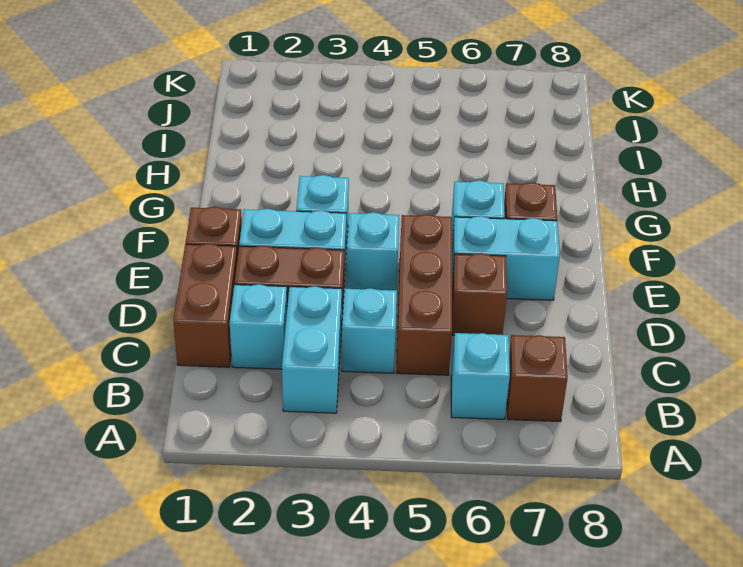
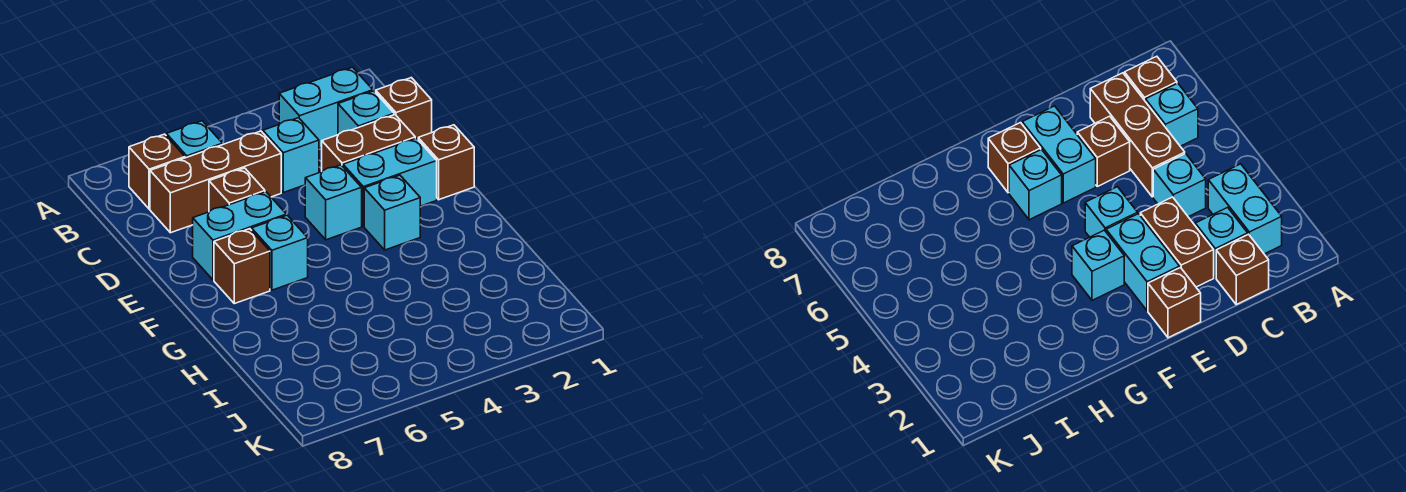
cyan brick B3:C3 level 1 -> cyan brick B2:B3 level 1
brown brick C1:D1 level 1 -> brown brick C1 level 1
brown brick C5:E5 level 1 -> brown brick C5:C7 level 1

